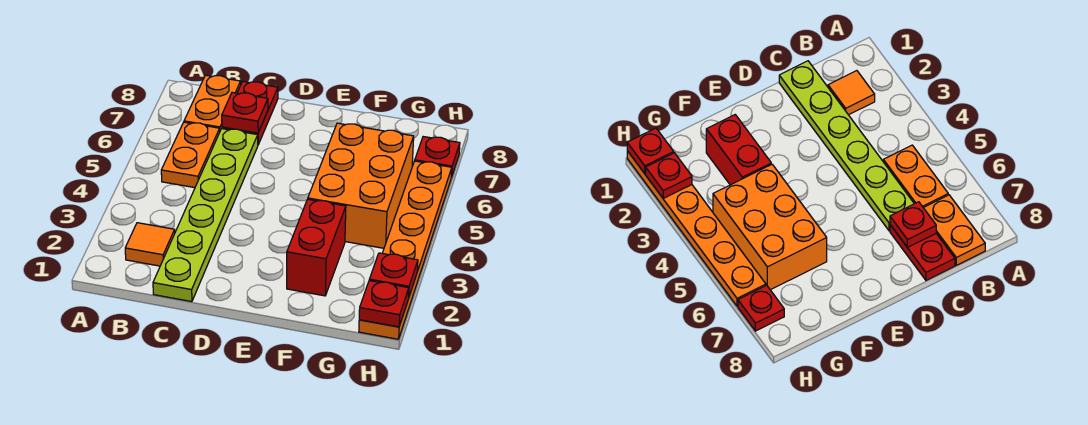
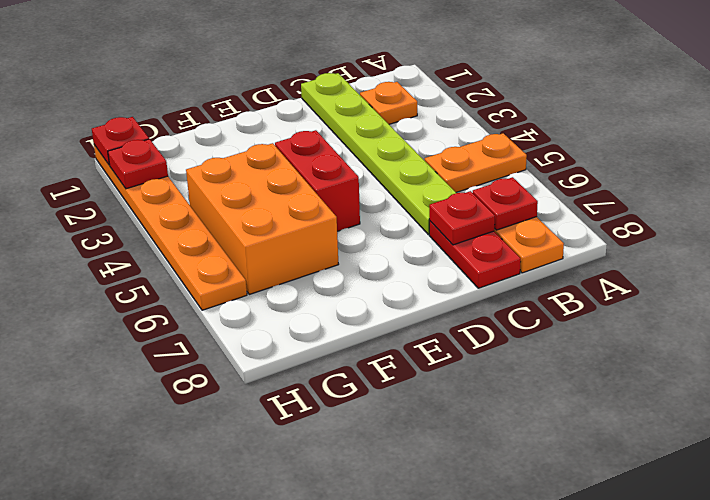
orange tile B2 level 1 -> orange plate B2 level 1
orange plate B5:B6 level 1 -> orange plate A5:B5 level 1
red brick F2:F3 level 1 -> red brick E4:E5 level 1
red plate H7 level 1 -> red plate B7 level 2

